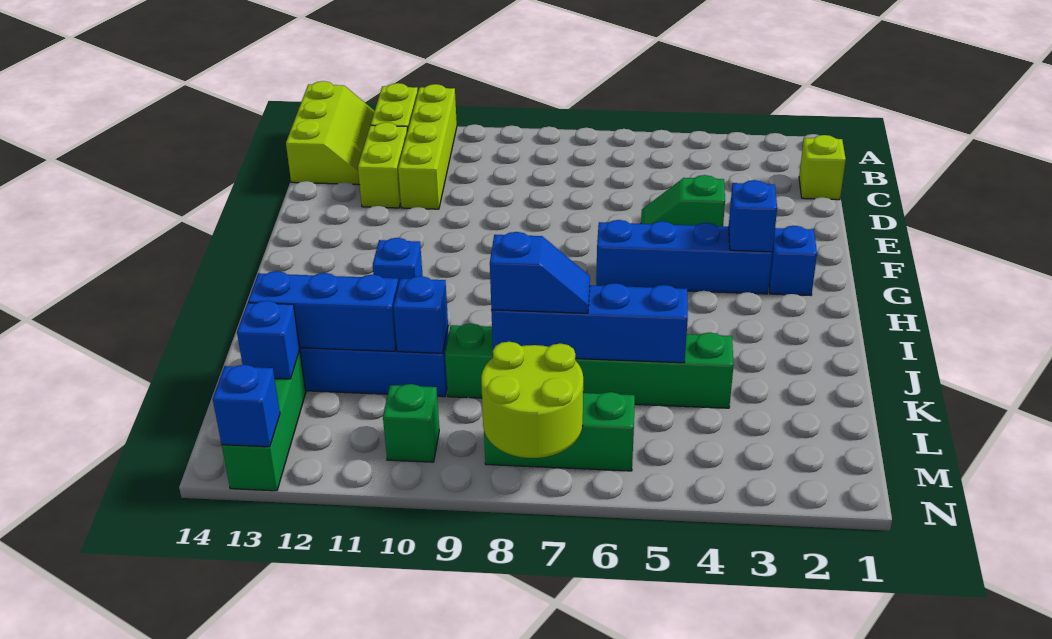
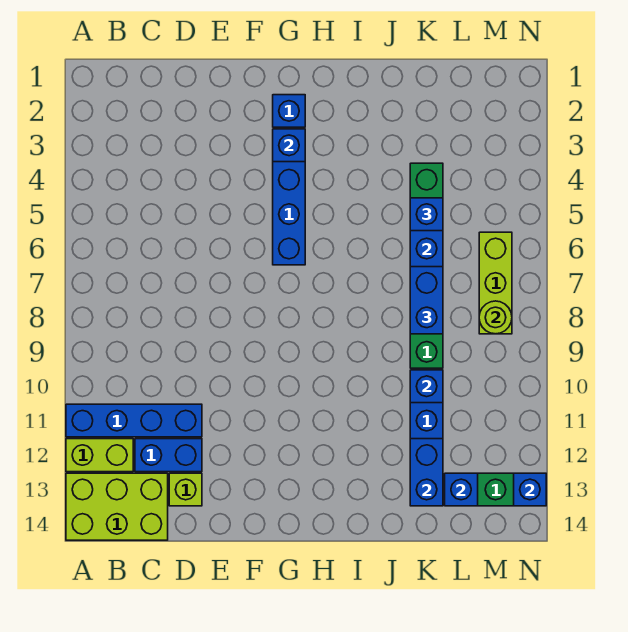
lime brick A11:D11 level 1 -> blue brick A11:D11 level 1
lime slope A13:C14 level 1 top 14 -> lime brick A13:C14 level 1
lime brick C1 level 1 -> lime brick D13 level 1
lime brick C12:D12 level 1 -> blue brick C12:D12 level 1
green slope E4:E5 level 1 top 4 -> none
blue brick H11 level 1 -> blue brick K5 level 3
blue slope K7:K8 level 3 top 8 -> blue brick K7:K8 level 3
blue brick K11:K13 level 2 -> blue brick K12:K13 level 2
green brick M6:M8 level 1 -> lime brick M6:M8 level 1
lime round brick M7:N8 level 2 -> lime round brick M8 level 2
green brick M10 level 1 -> none

